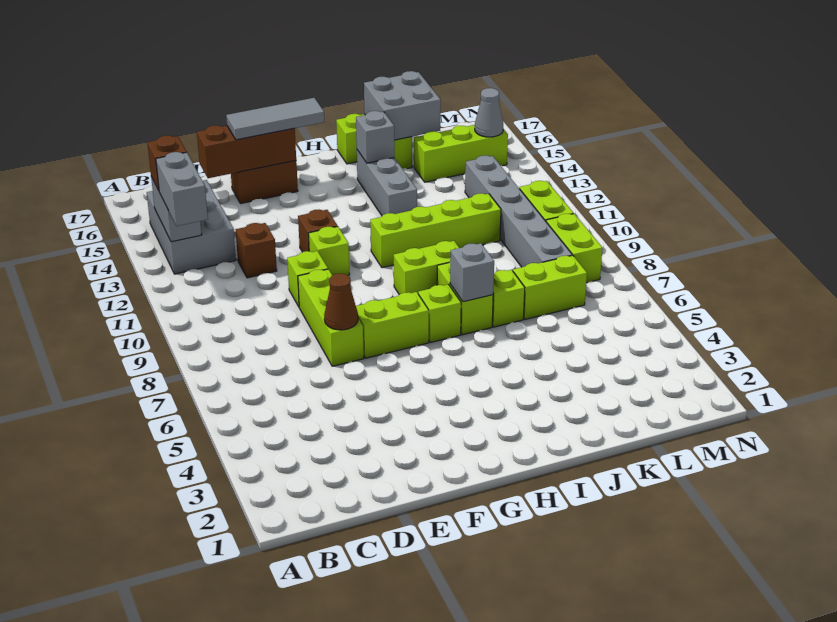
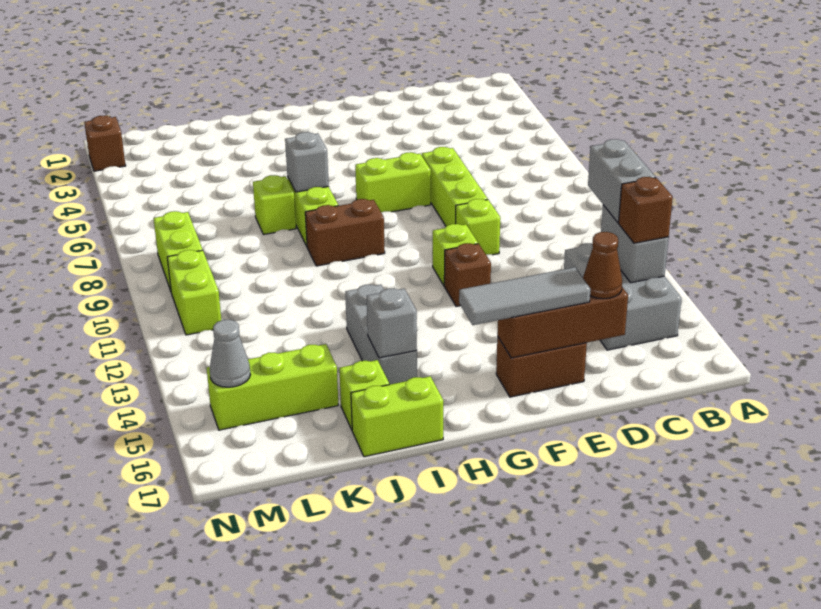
brown brick D12 level 1 -> brown brick N2 level 1
brown cone E7 level 2 -> brown cone D16 level 3
lime brick H7 level 1 -> none
lime brick H9:I9 level 1 -> brown brick H9:I9 level 1
lime brick H11:K11 level 1 -> none
grey brick J16:K17 level 2 -> none
lime brick K7:L7 level 1 -> none
grey brick L8:L13 level 1 -> none

